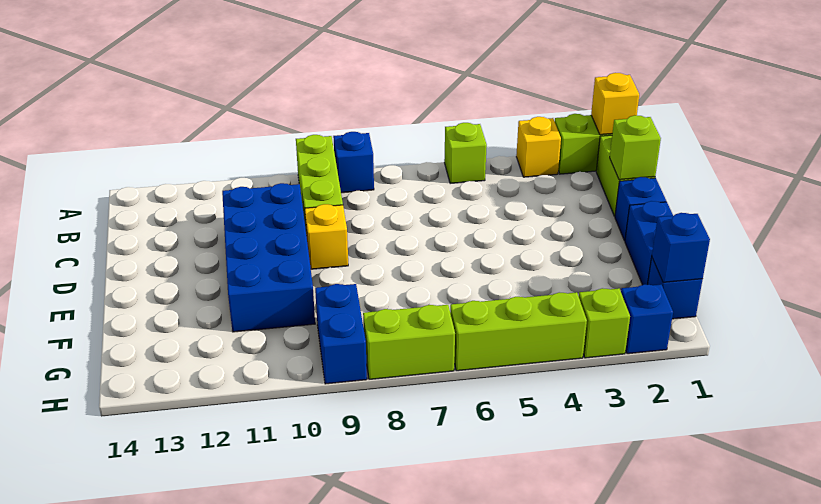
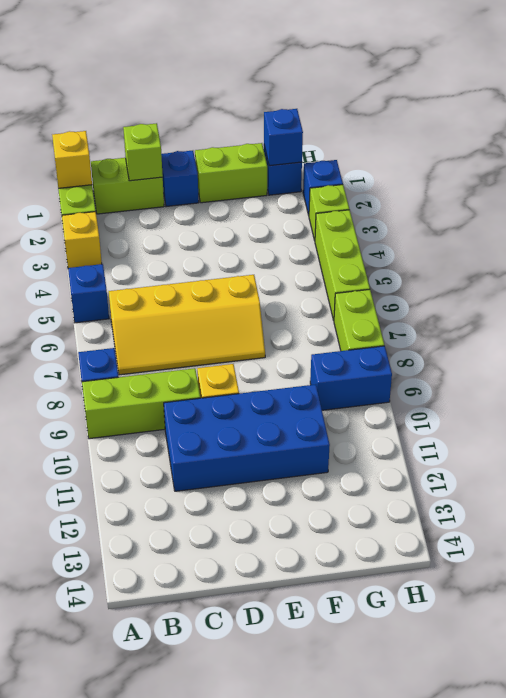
lime brick A5 level 1 -> blue brick A5 level 1
none -> yellow slope B6:E7 level 1 top 6
blue brick E1:F1 level 1 -> lime brick E1:F1 level 1

